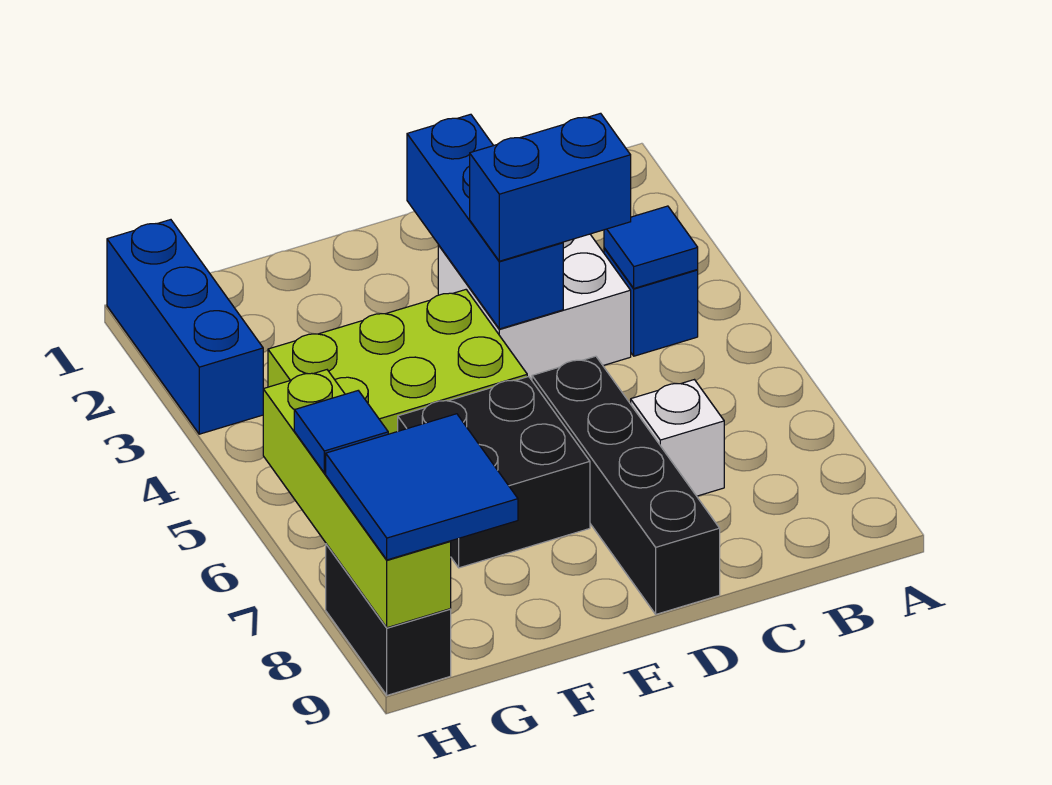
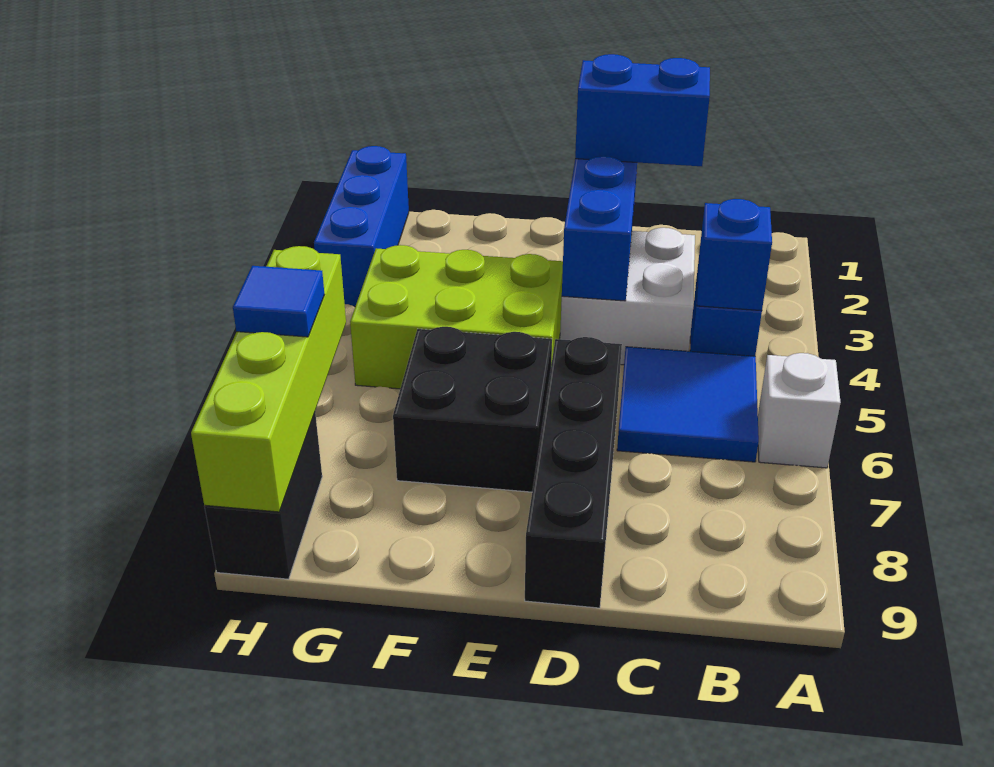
blue tile B4 level 2 -> blue brick B4 level 2
blue brick C4:D4 level 3 -> blue brick C2:D2 level 3
white brick C7 level 1 -> white brick A6 level 1
blue tile G8:H9 level 3 -> blue tile B5:C6 level 1

